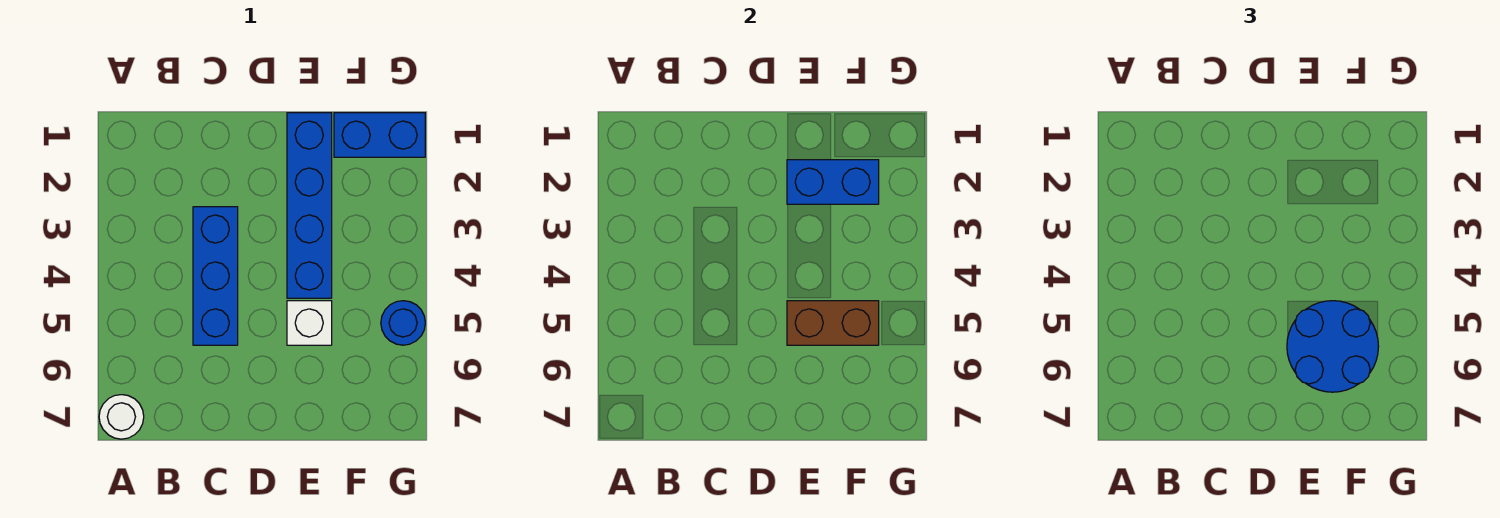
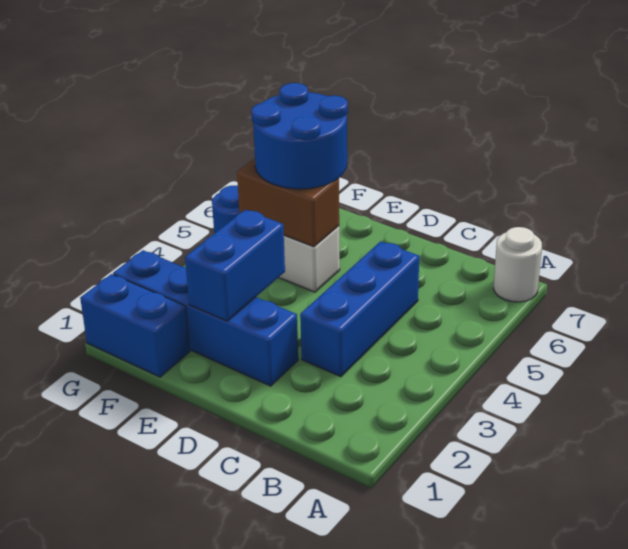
blue brick E1:E4 level 1 -> blue brick D2:G2 level 1
blue brick E2:F2 level 2 -> blue brick E2:E3 level 2

